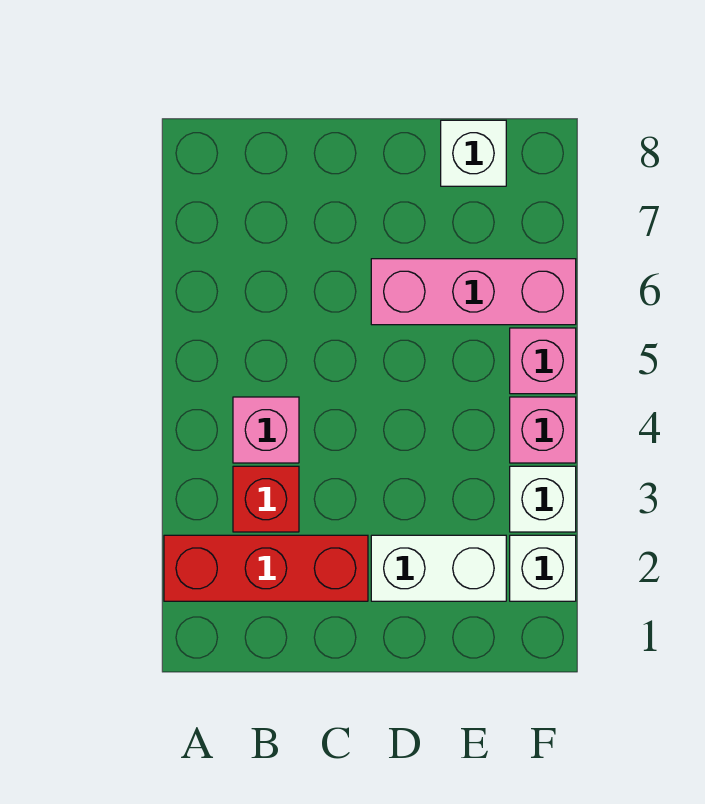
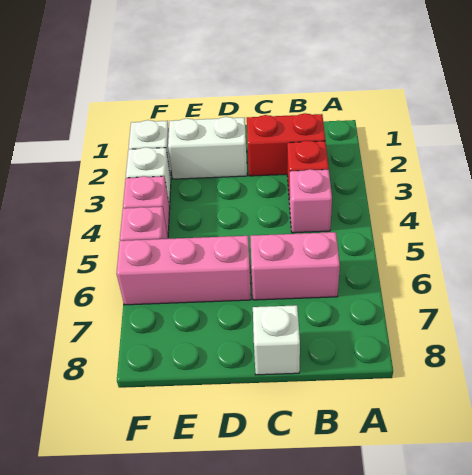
red brick A2:C2 level 1 -> red brick B2:C2 level 1
none -> pink brick B6:C6 level 1
white brick E8 level 1 -> white brick C8 level 1

